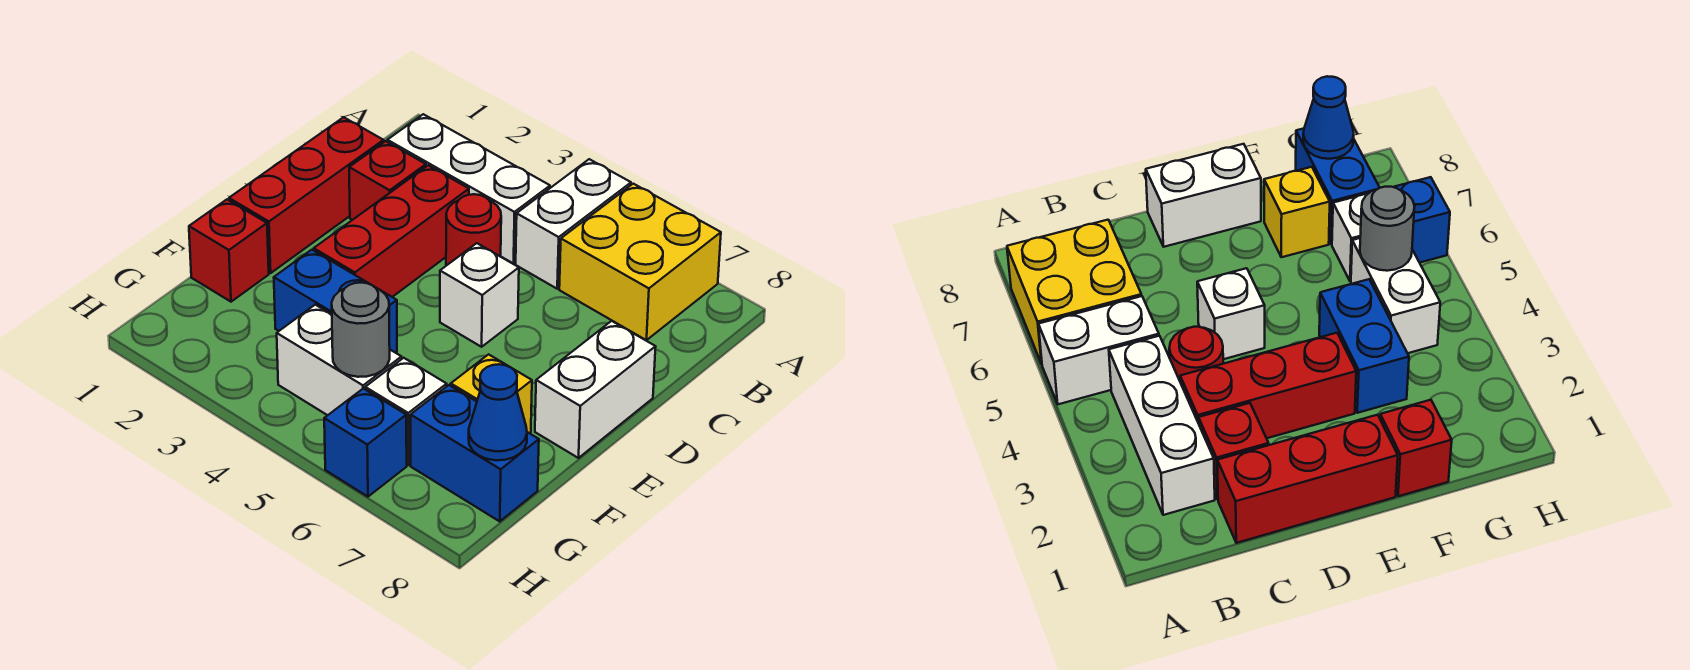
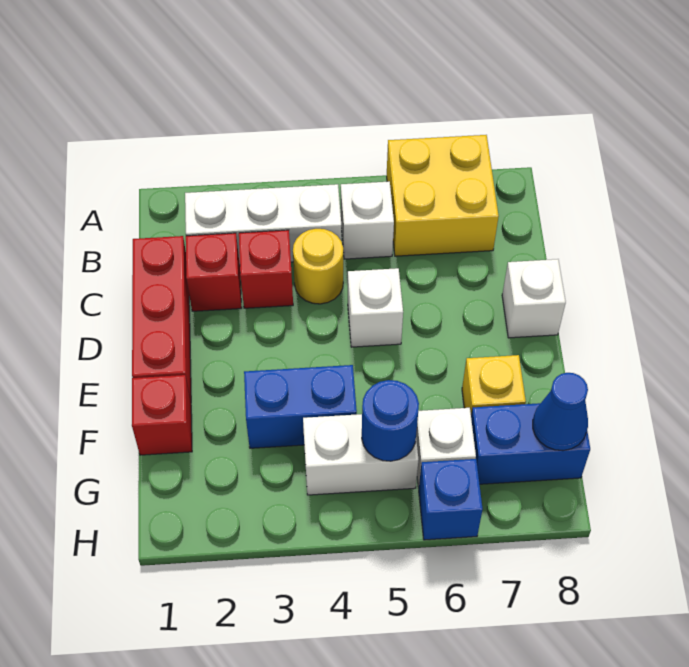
white brick A5:B5 level 1 -> white brick B5 level 1
red brick C3:E3 level 1 -> red brick C3 level 1
red round brick C4 level 1 -> yellow round brick C4 level 1
white brick D8:E8 level 1 -> white brick D8 level 1
grey round brick G5 level 2 -> blue round brick G5 level 2

